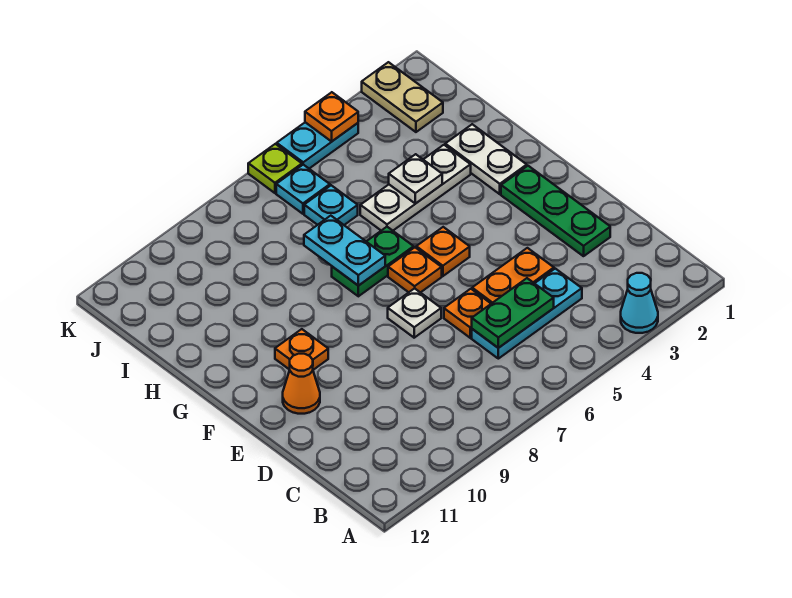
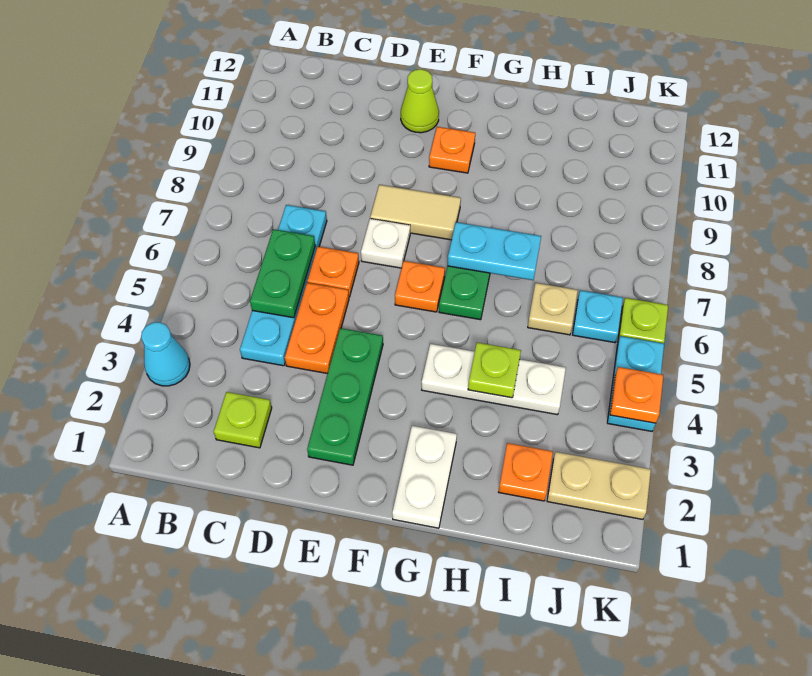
none -> lime plate C2 level 1
cyan plate C4:C6 level 1 -> cyan plate C4:C7 level 1
green plate D2:F2 level 1 -> green plate E2:E4 level 1
none -> tan tile E8:F8 level 1
orange cone E11 level 1 -> lime cone E11 level 1
orange plate F5 level 1 -> orange plate I2 level 1
white plate G2:H2 level 1 -> white plate G1:G2 level 1
white plate H3:H5 level 1 -> white plate G4:I4 level 1
white plate H4 level 2 -> lime plate H4 level 2
cyan plate I6 level 1 -> tan plate I6 level 1

